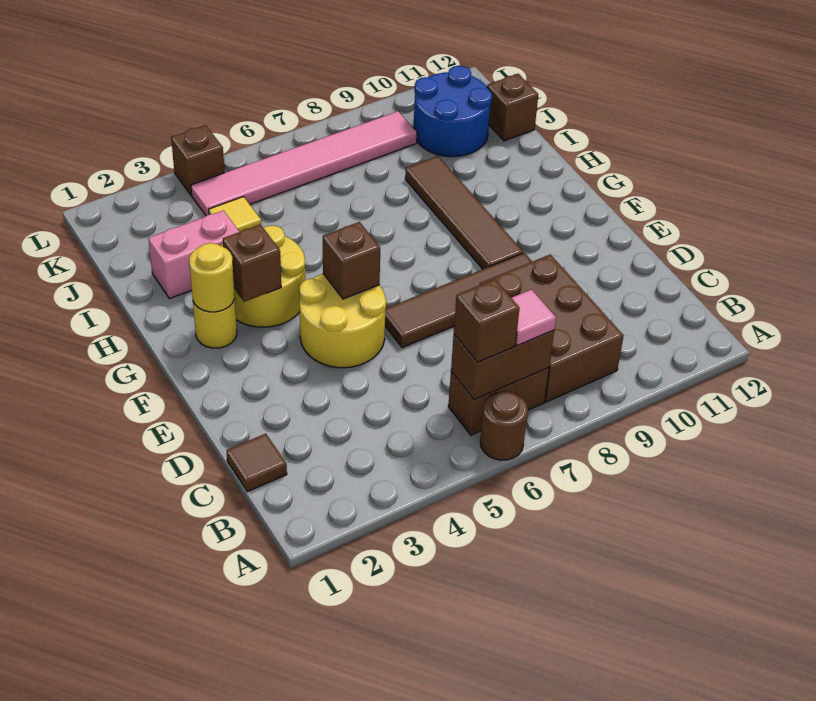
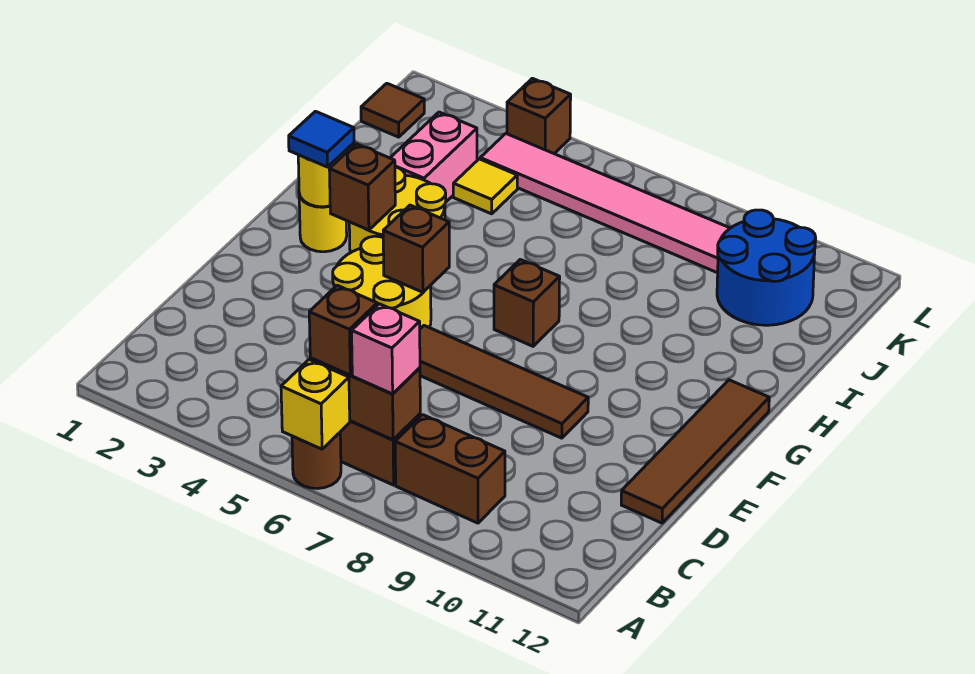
none -> yellow brick A6 level 2
pink tile B7 level 3 -> pink brick B7 level 3
brown brick B8:D9 level 1 -> brown brick B8:B9 level 1
brown tile C1 level 1 -> brown tile K1 level 1
brown tile F9:I9 level 1 -> brown tile D12:G12 level 1
none -> blue tile G2 level 3
pink brick I2:I3 level 1 -> pink brick I3:J3 level 1
brown brick J12 level 1 -> brown brick G7 level 1

